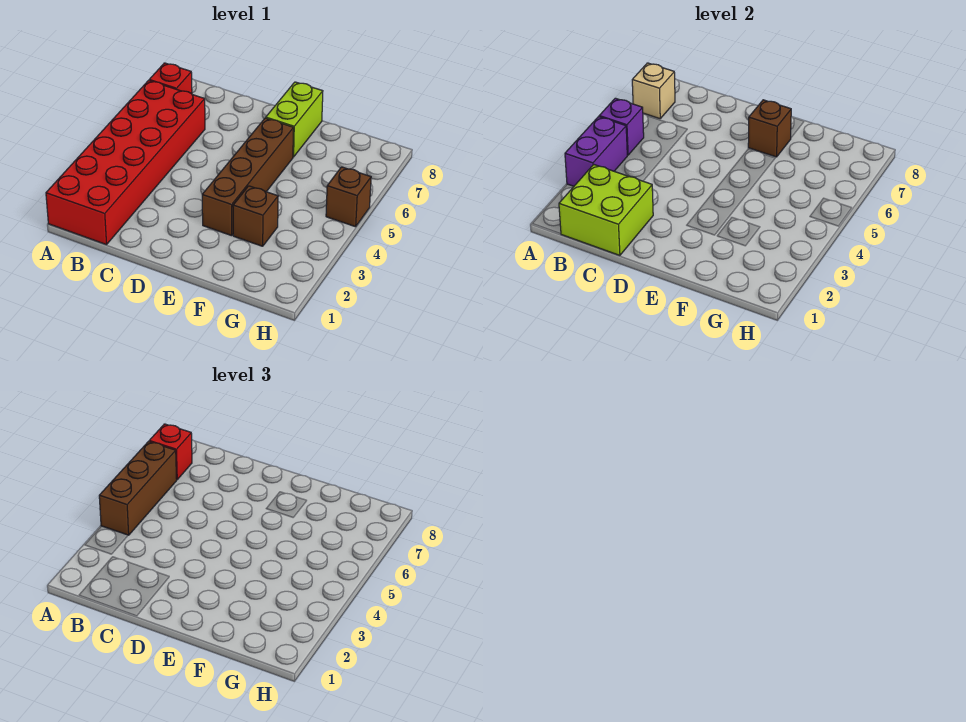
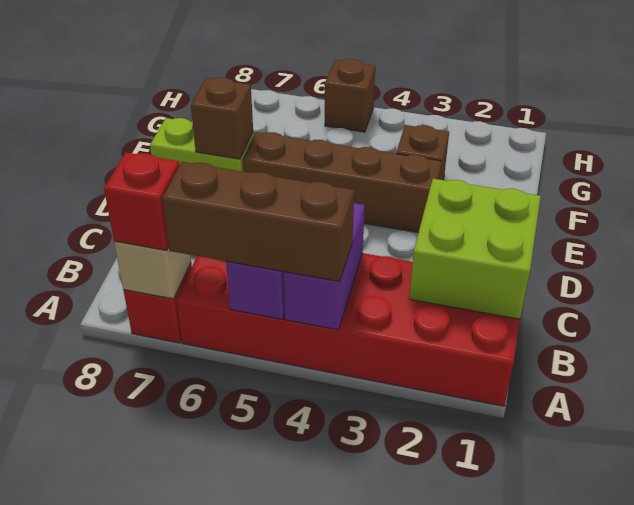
purple brick A3:A4 level 2 -> purple brick A4:B4 level 2

